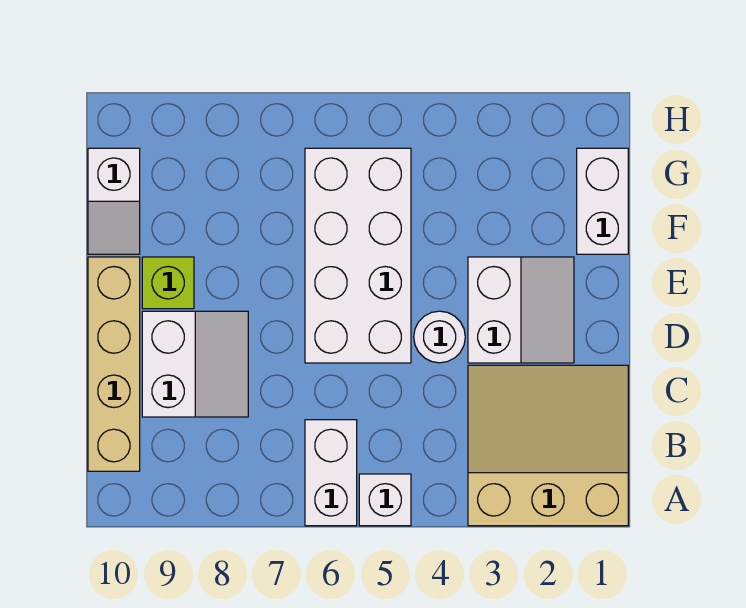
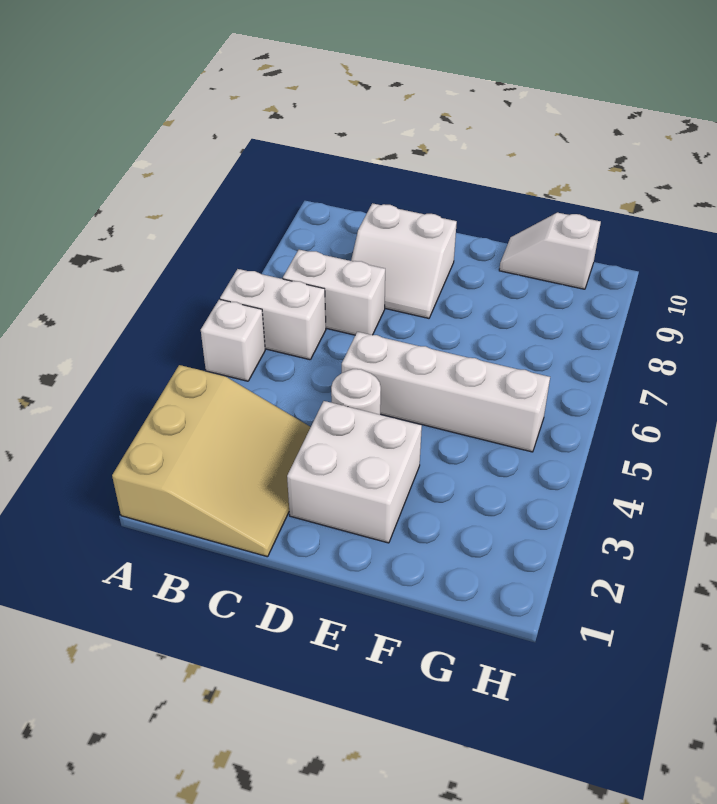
tan brick B10:E10 level 1 -> none
white slope D2:E3 level 1 top 3 -> white brick D2:E3 level 1
white brick D5:G6 level 1 -> white brick D5:G5 level 1
lime brick E9 level 1 -> none
white brick F1:G1 level 1 -> white brick B7:C7 level 1

